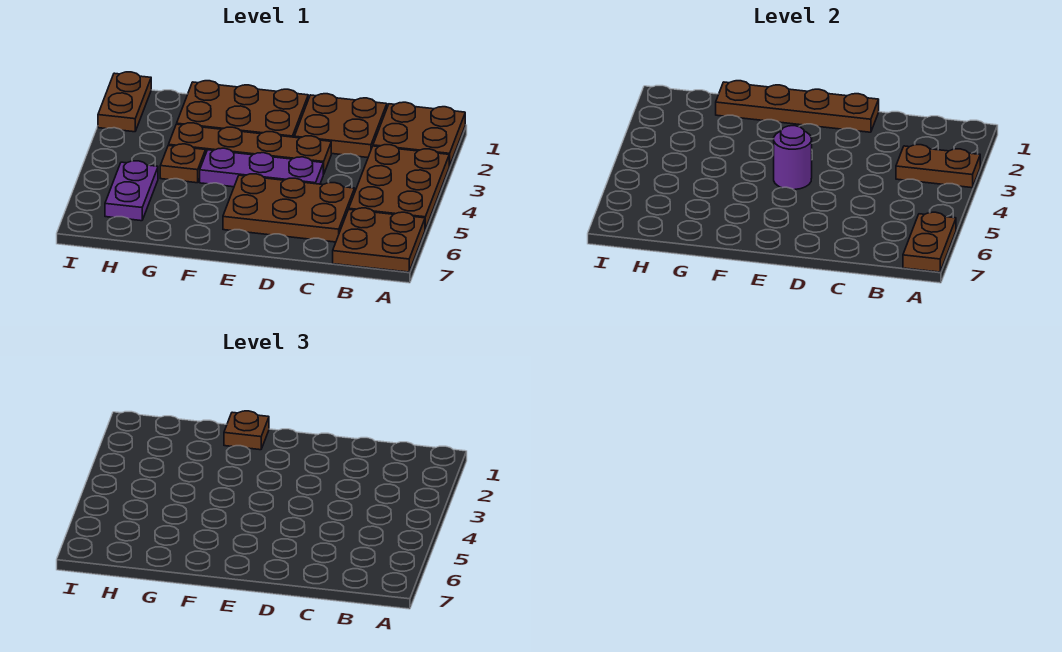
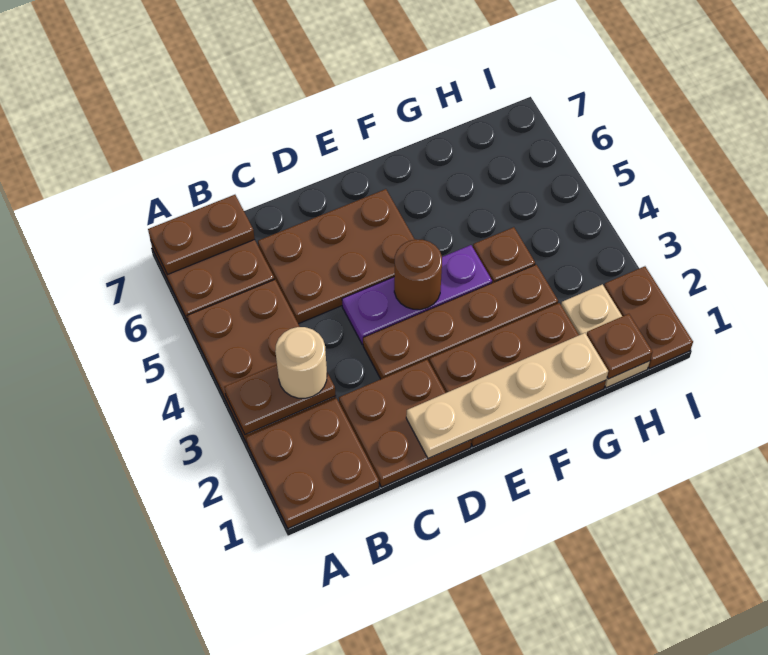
brown plate A6:A7 level 2 -> brown plate A7:B7 level 2
none -> tan round brick B3 level 3
brown plate D1:G1 level 2 -> tan plate D1:G1 level 2
purple round brick E4 level 2 -> brown round brick E4 level 2
brown plate F1 level 3 -> brown plate H1 level 2
none -> tan plate H1:H2 level 1
purple plate H5:H6 level 1 -> none

